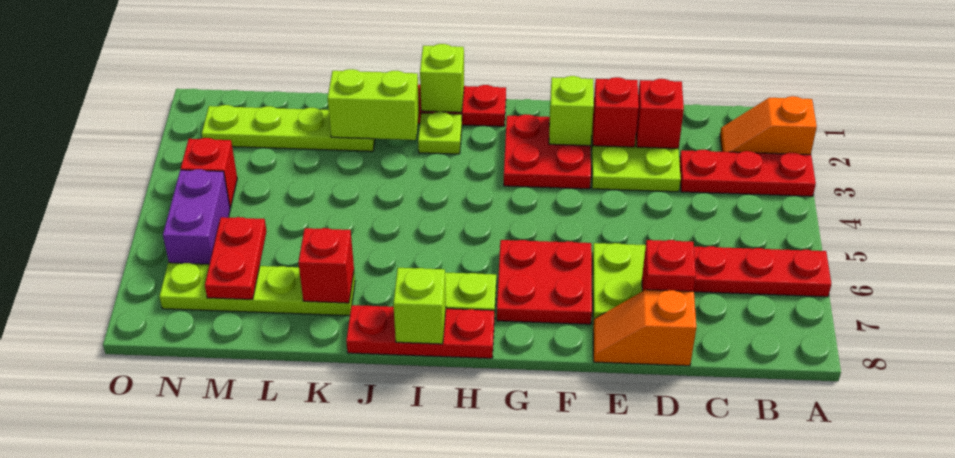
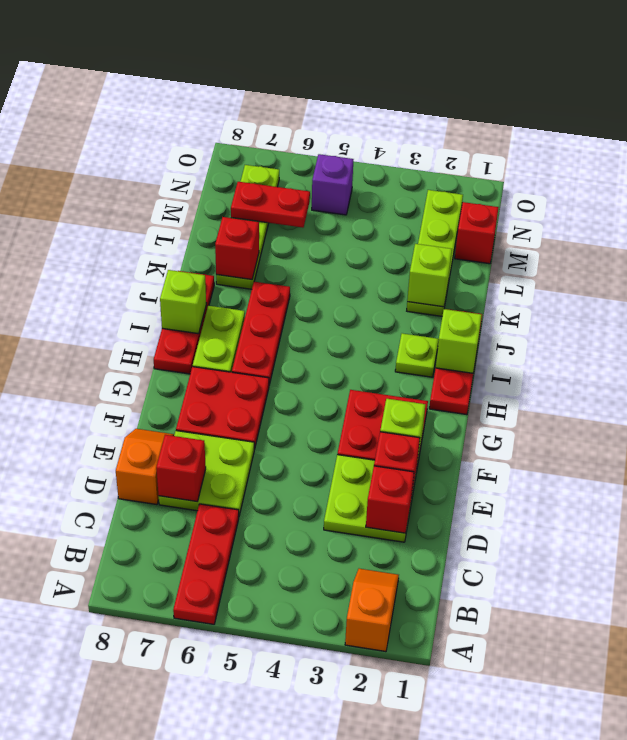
red plate A3:C3 level 1 -> red plate H6:J6 level 1
lime brick J2:K2 level 2 -> lime brick K2 level 2
red brick N4 level 1 -> red brick M1 level 1
purple brick N5:N6 level 1 -> purple brick N5 level 1

